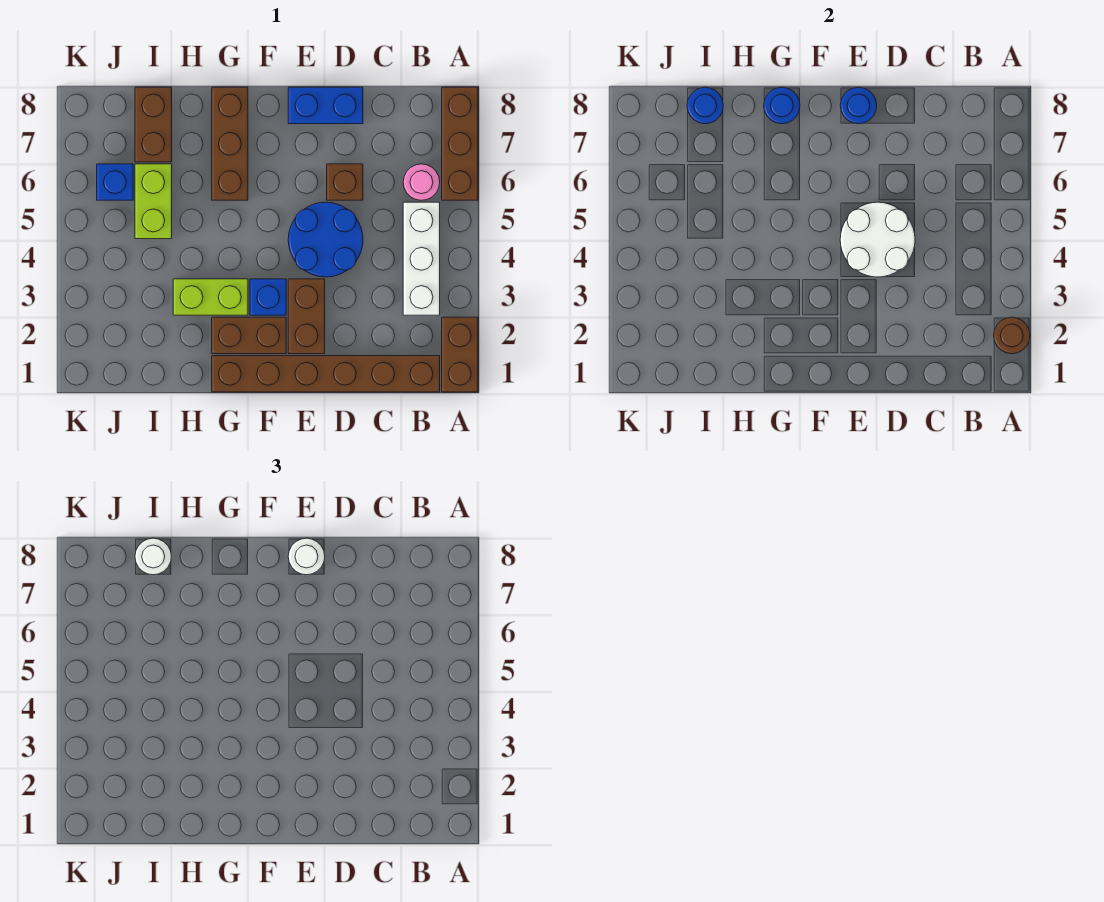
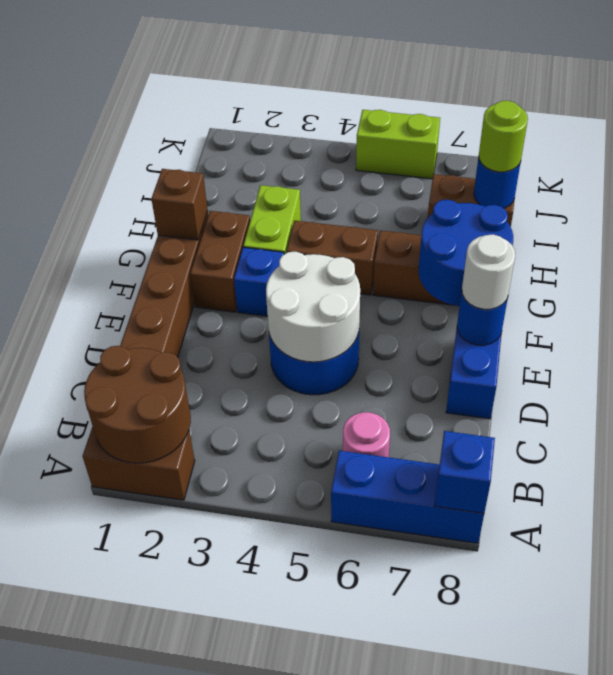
brown round brick A2 level 2 -> brown round brick A1:B2 level 2
brown brick A6:A8 level 1 -> blue brick A6:A8 level 1
white brick B3:B5 level 1 -> none
brown brick D6 level 1 -> brown brick G1 level 2
brown brick E2:E3 level 1 -> brown brick G4:G5 level 1
blue round brick G8 level 2 -> blue round brick F7:G8 level 2
lime brick I5:I6 level 1 -> lime brick K5:K6 level 1
white round brick I8 level 3 -> lime round brick I8 level 3
blue brick J6 level 1 -> blue brick A8 level 2

